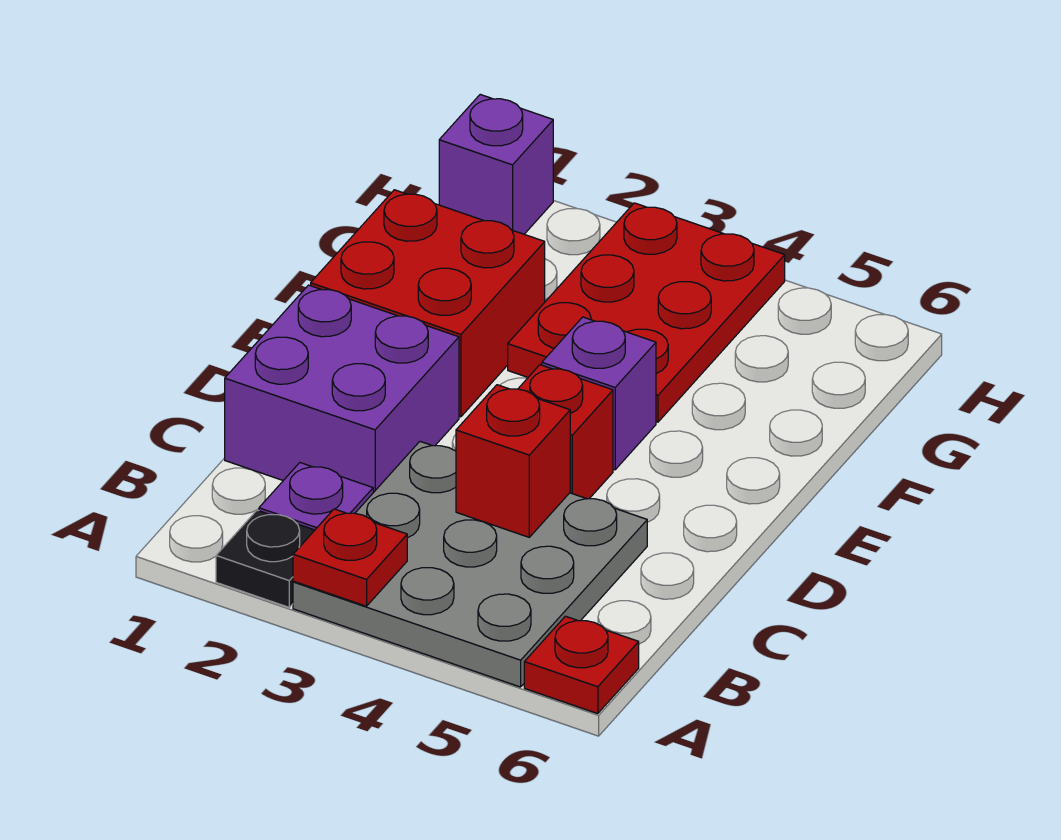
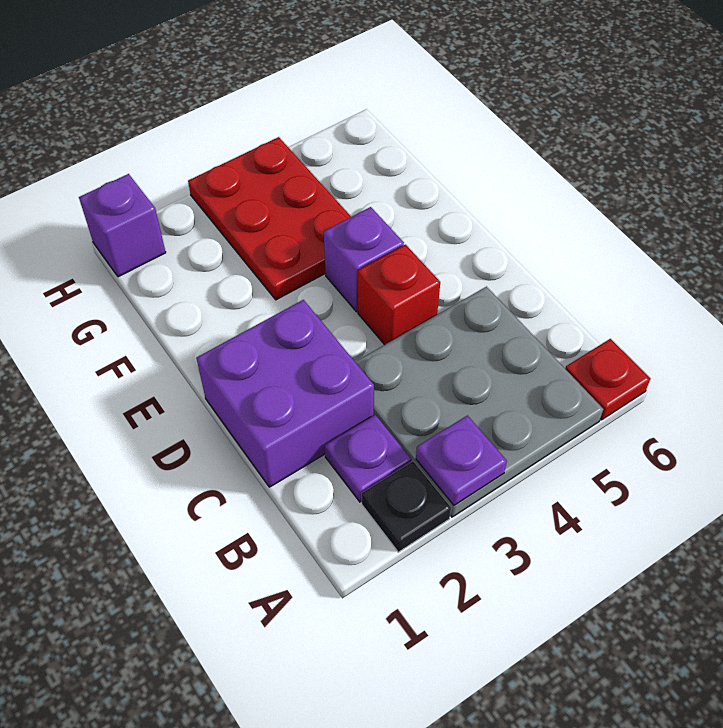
red plate A3 level 2 -> purple plate A3 level 2
red brick C4 level 2 -> none
red brick E1:F2 level 1 -> none

